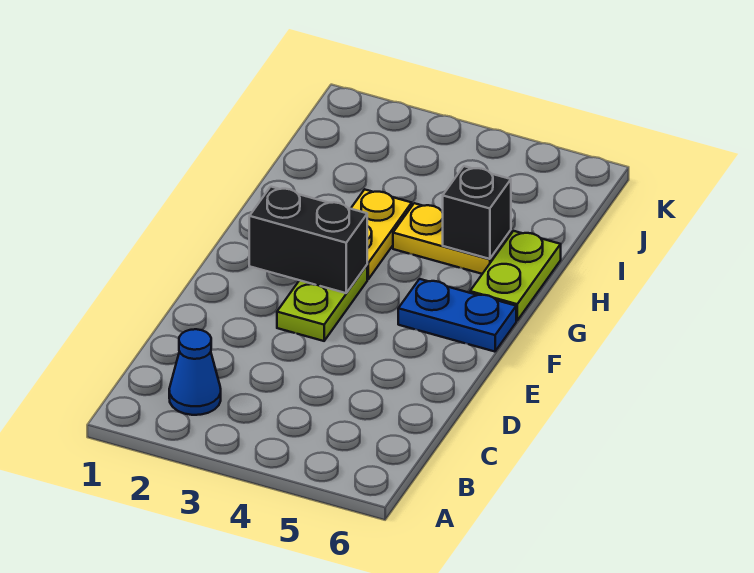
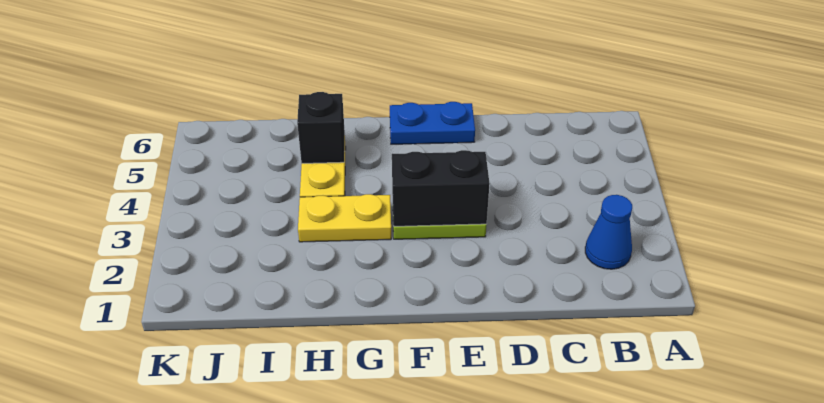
black brick F2:F3 level 2 -> black brick E3:F3 level 2
blue plate F5:F6 level 1 -> blue plate E6:F6 level 1
lime plate G6:H6 level 1 -> none

